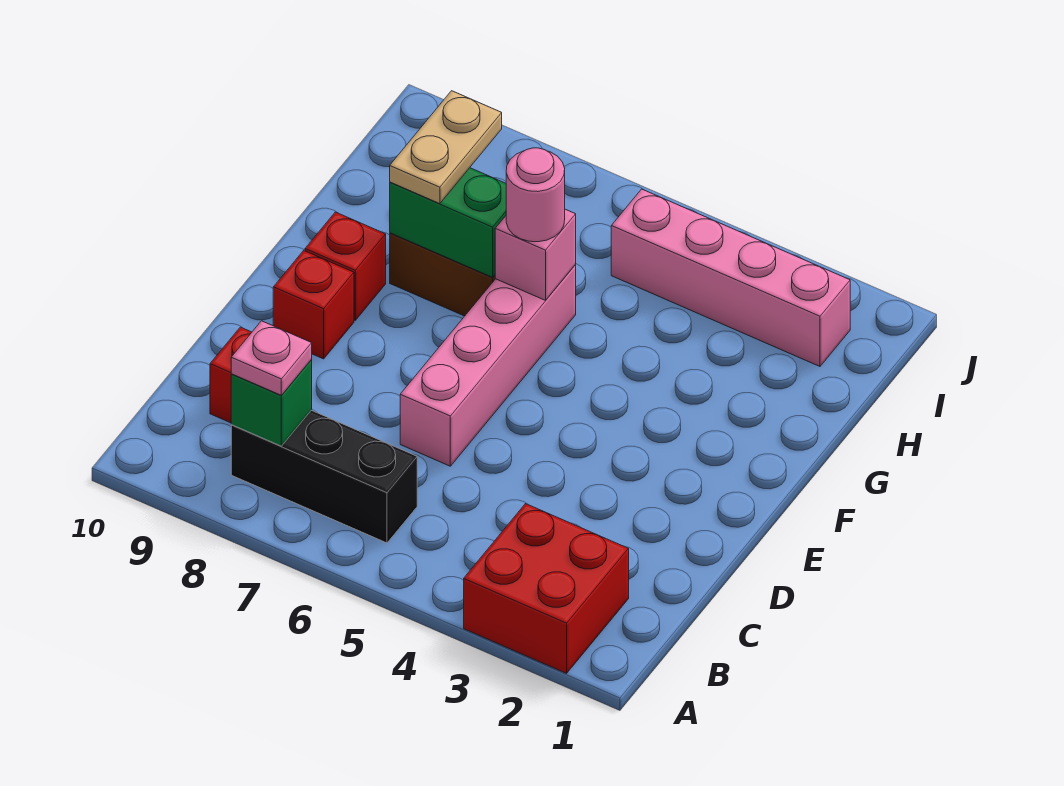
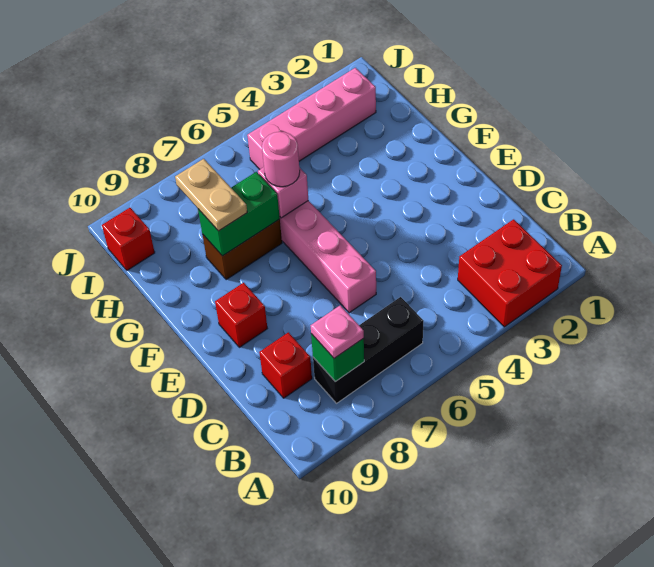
red brick F9 level 1 -> red brick I10 level 1

